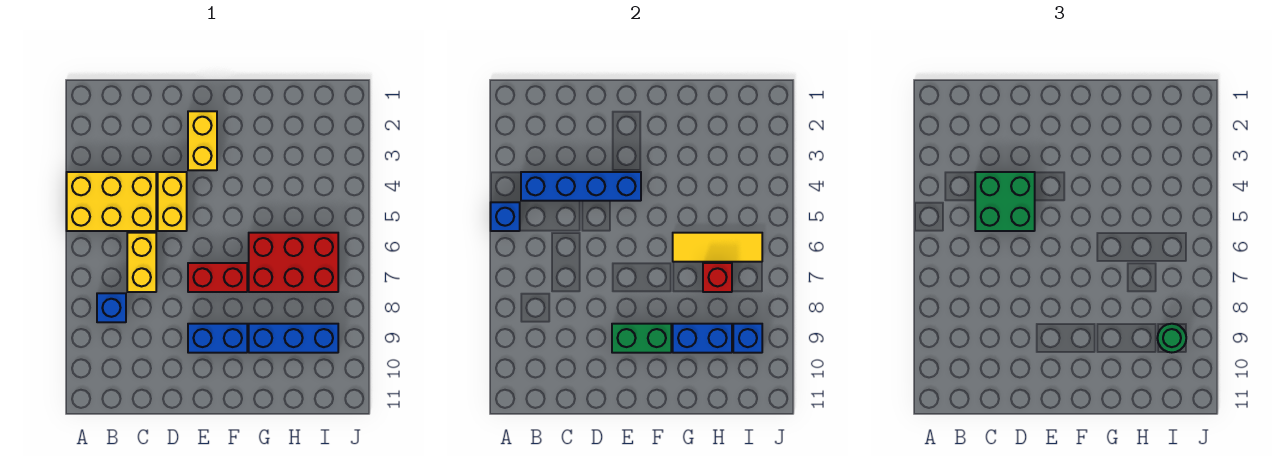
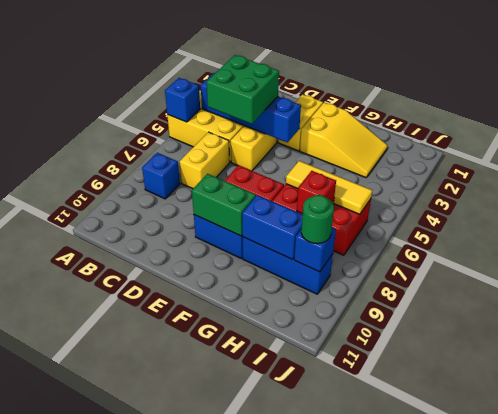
none -> yellow slope F2:H3 level 1 top F

